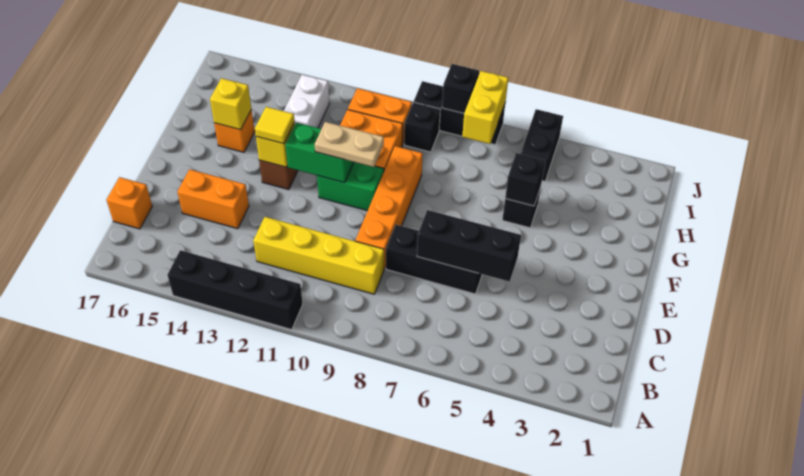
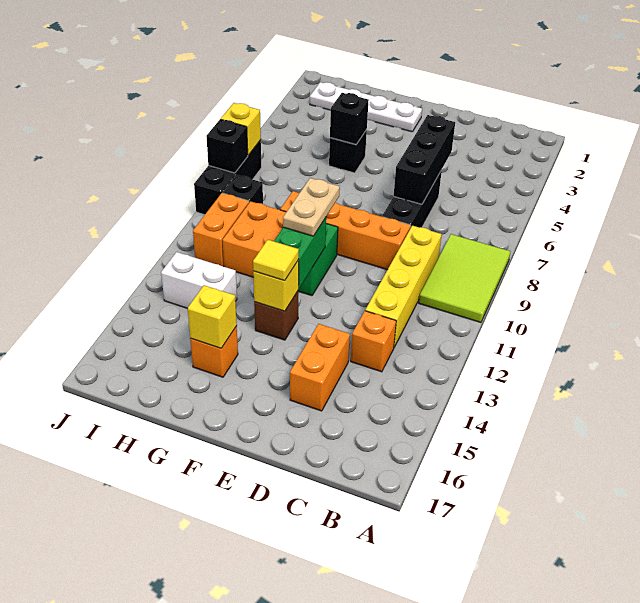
none -> lime tile A8:B10 level 1
black brick A11:A14 level 1 -> none
orange brick C17 level 1 -> orange brick C13 level 1
none -> white plate F2:I2 level 1
black brick I5:J5 level 1 -> none
yellow brick I7:J7 level 2 -> yellow brick J7 level 2

